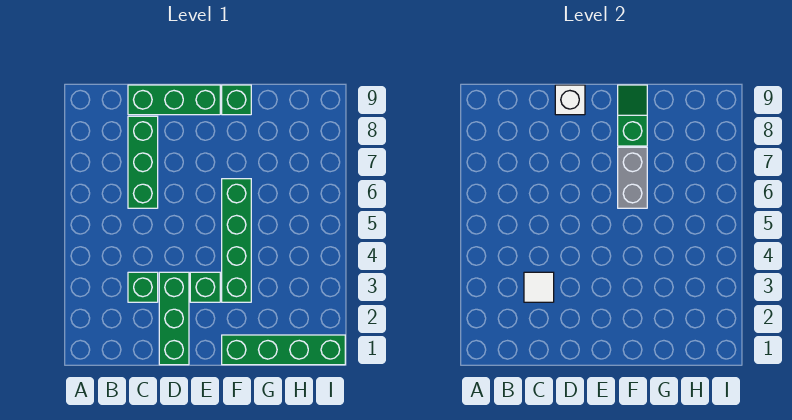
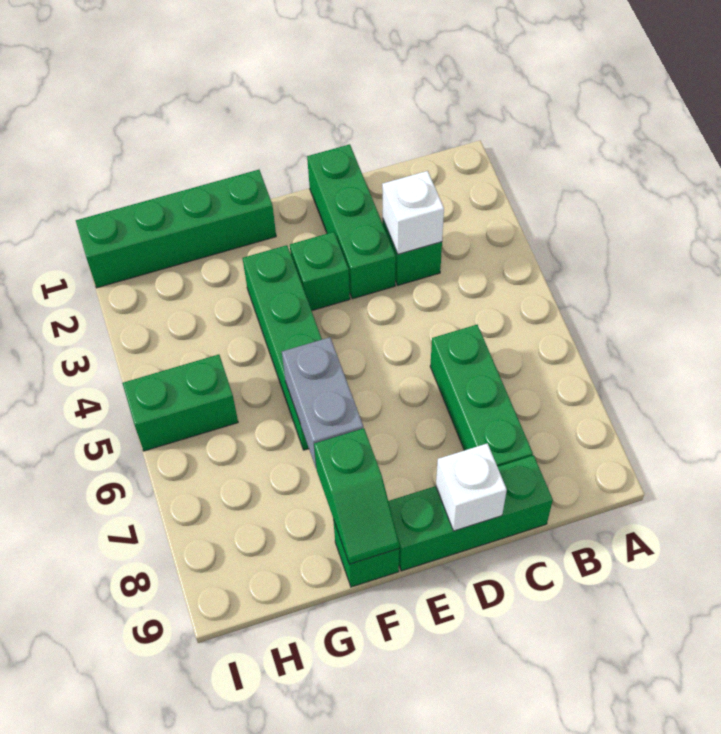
white tile C3 level 2 -> white brick C3 level 2
none -> green brick H5:I5 level 1

